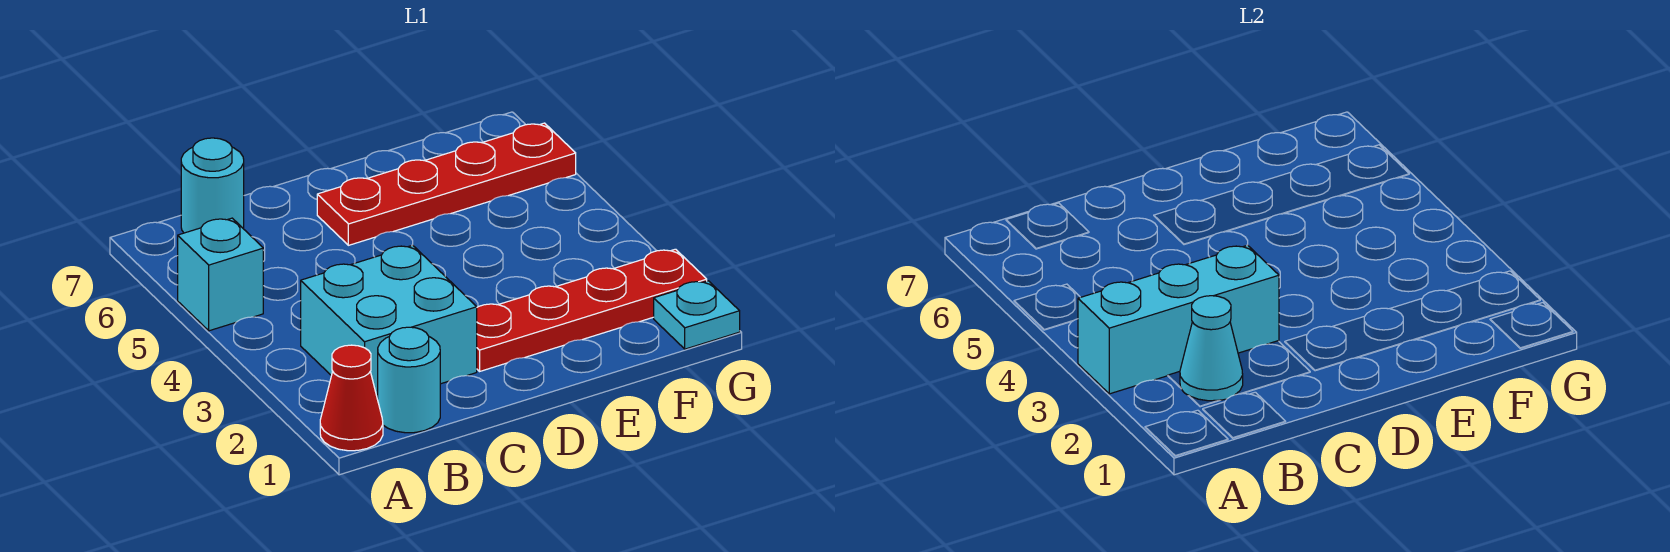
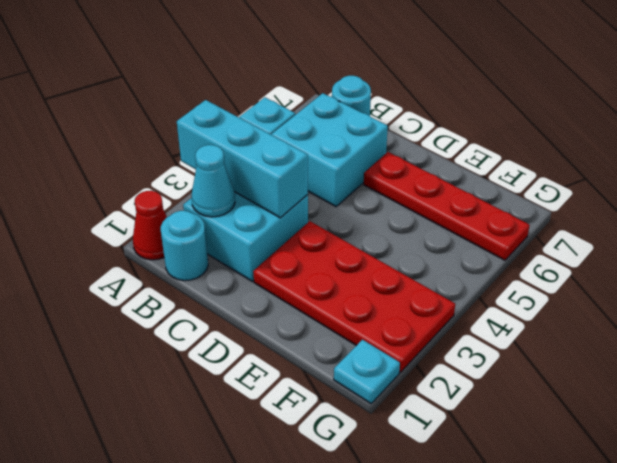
none -> cyan brick B5:C6 level 1
red plate D2:G2 level 1 -> red plate D2:G3 level 1

